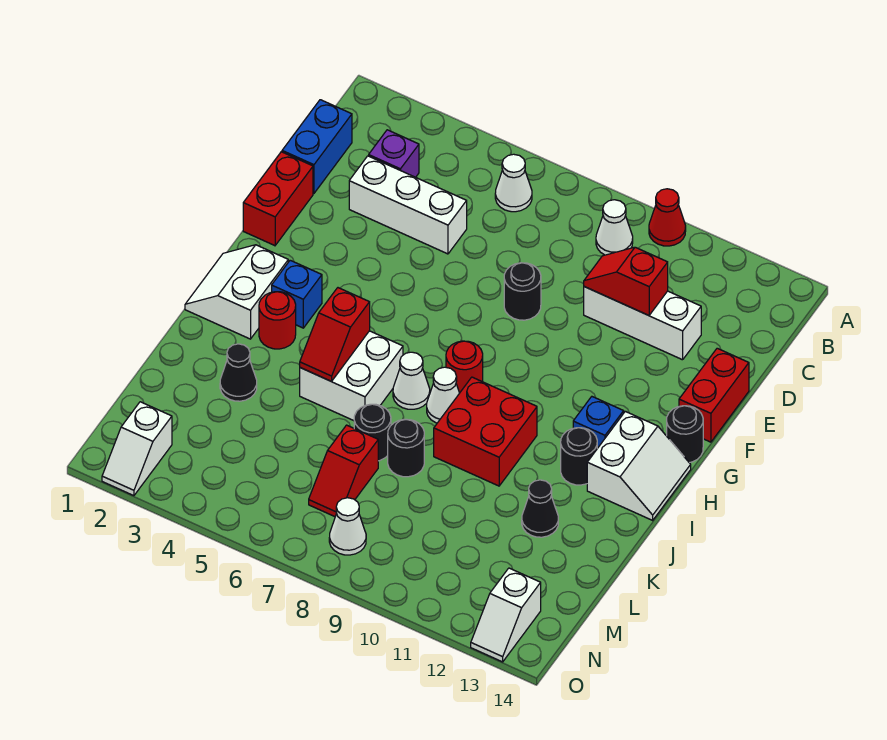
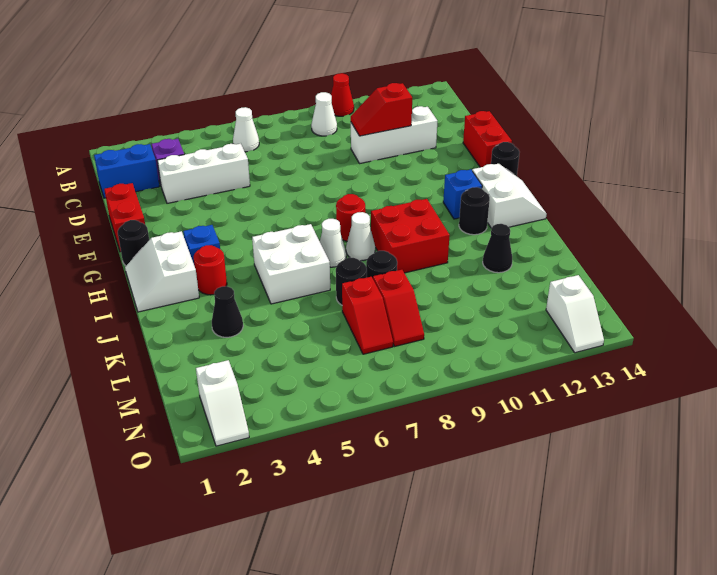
blue brick C1:D1 level 1 -> blue brick C1:C2 level 1
black round brick E8 level 1 -> black round brick G1 level 1
red slope I5:J5 level 2 top I -> red slope L8:M8 level 1 top L
white cone N8 level 1 -> none

